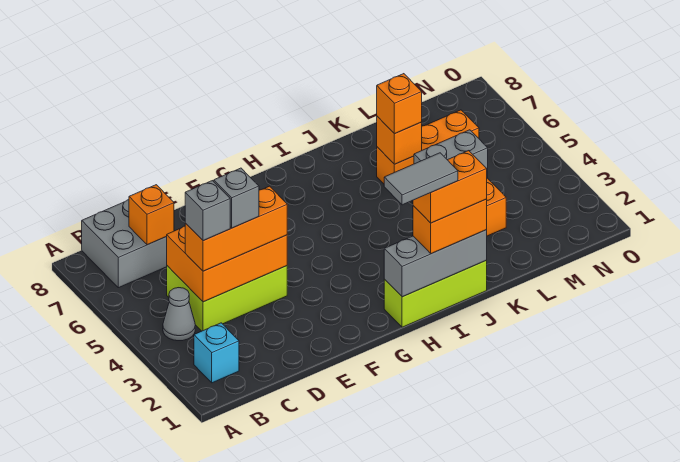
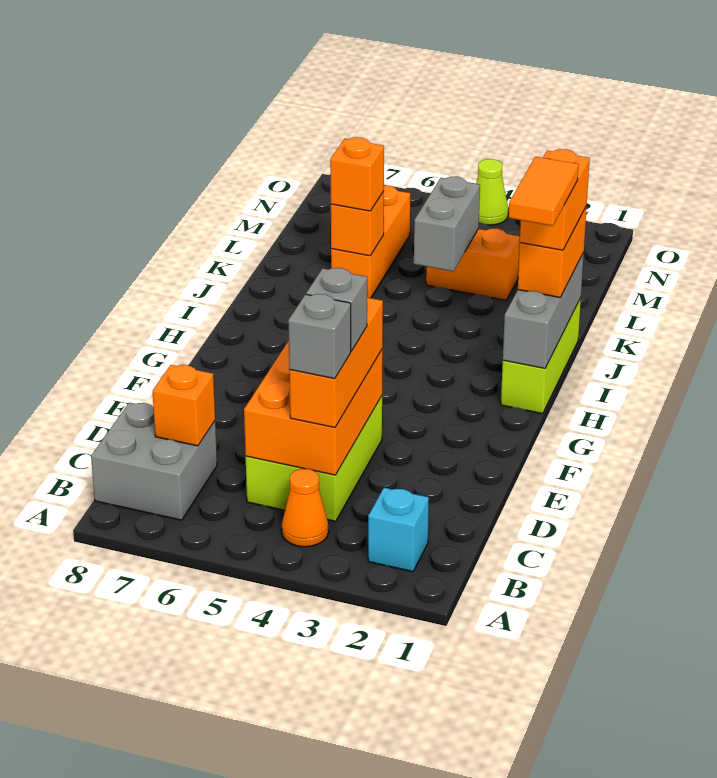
grey cone B4 level 1 -> orange cone B4 level 1
grey tile H1:I1 level 5 -> orange tile H1:I1 level 5
none -> lime cone O4 level 1

